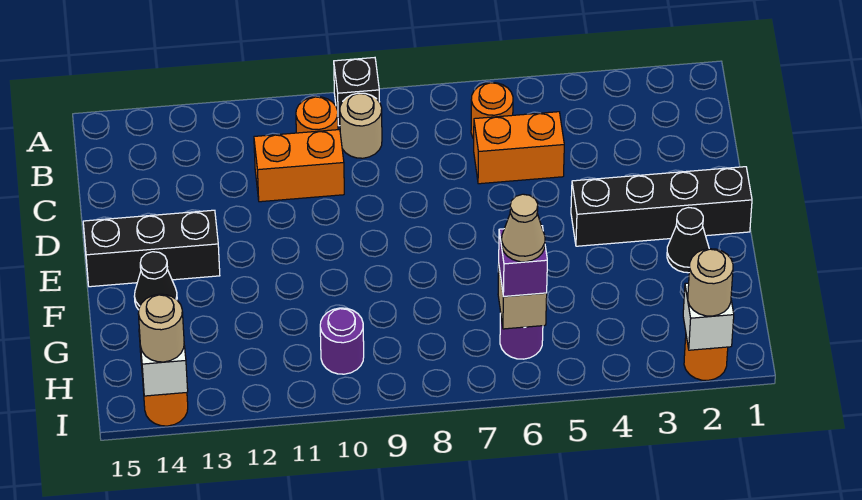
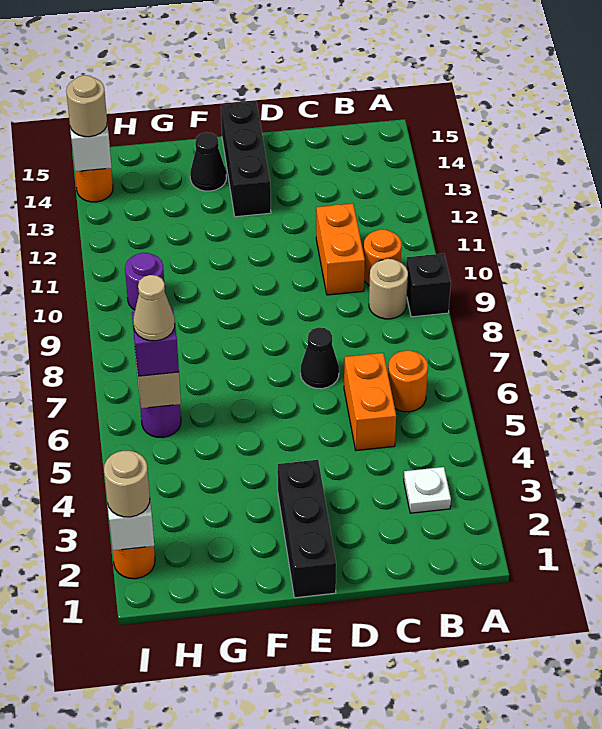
none -> white plate B3 level 1
black brick E1:E4 level 1 -> black brick E1:E3 level 1
black cone F2 level 1 -> black cone D7 level 1

